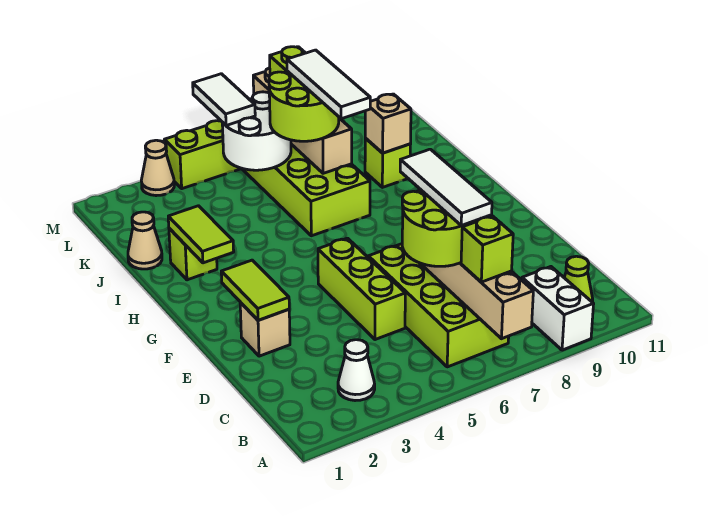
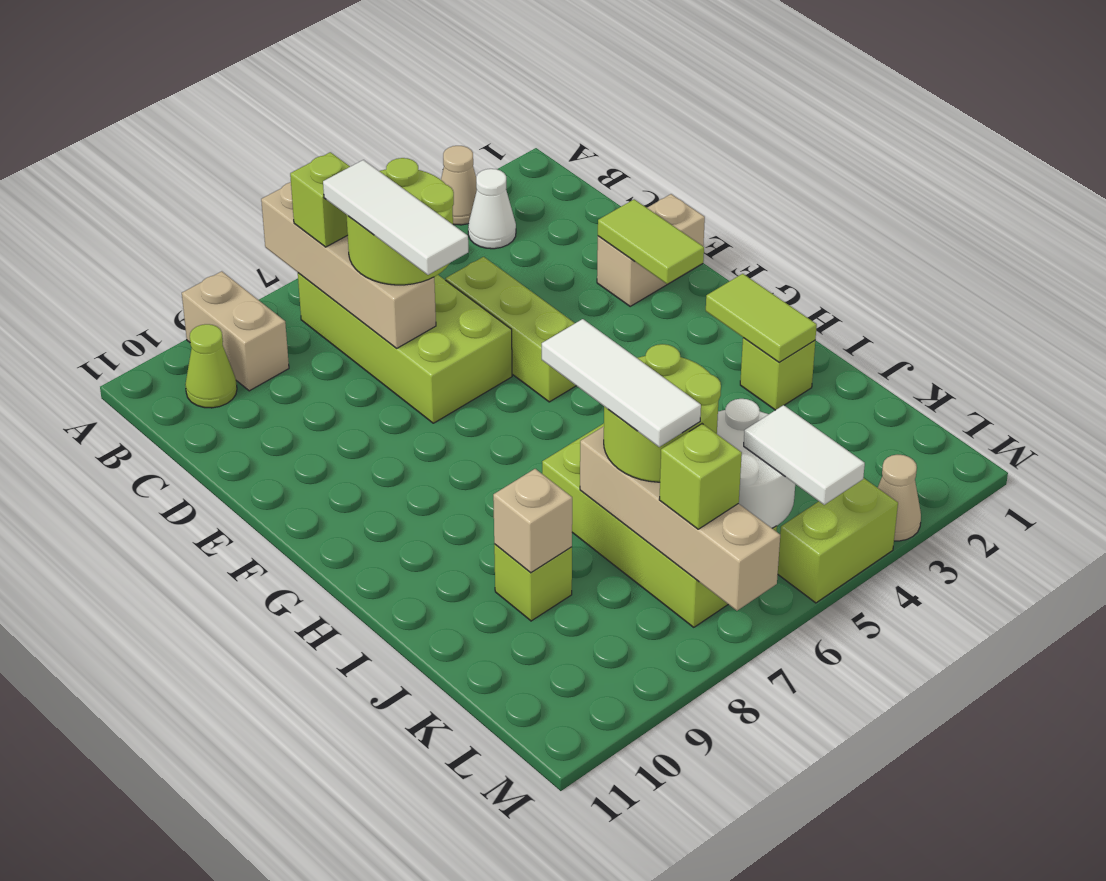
white brick A9:B9 level 1 -> tan brick A9:B9 level 1
tan brick E2 level 1 -> tan brick E1:E2 level 1
tan cone J1 level 1 -> tan cone A3 level 1

